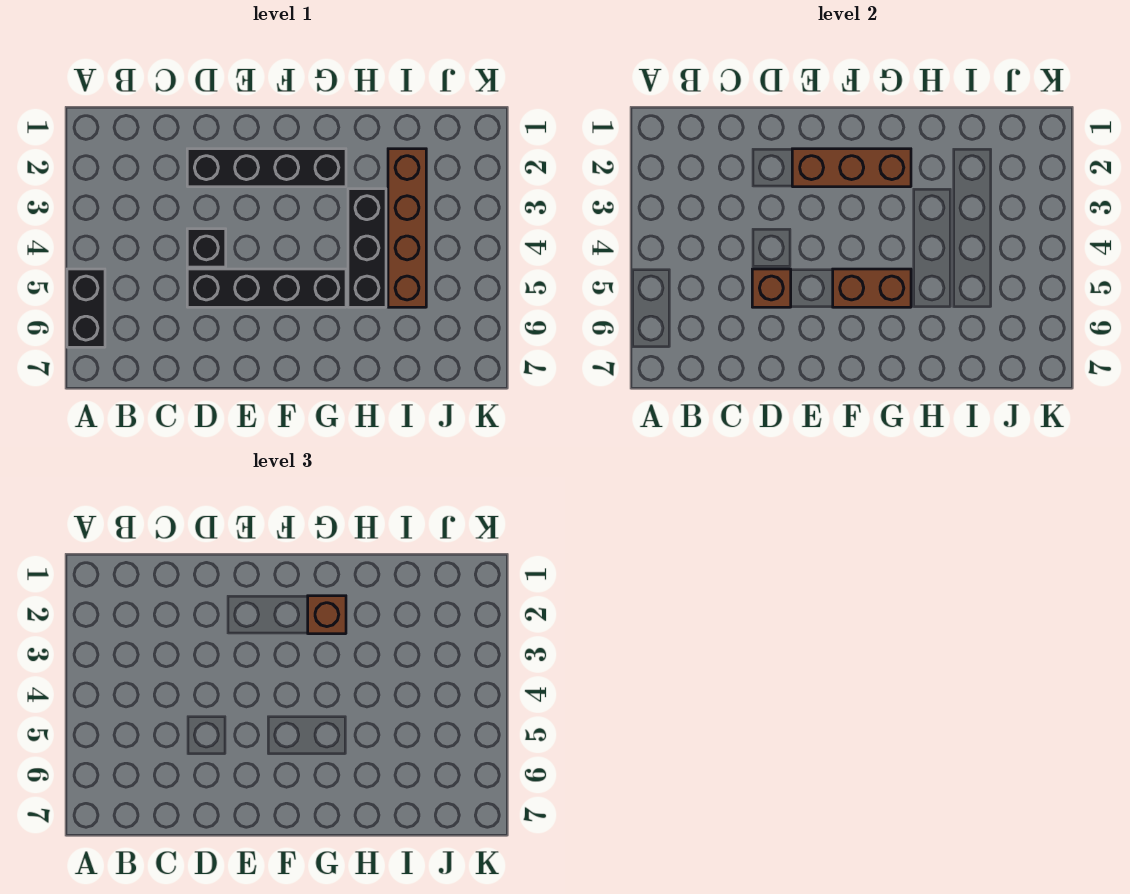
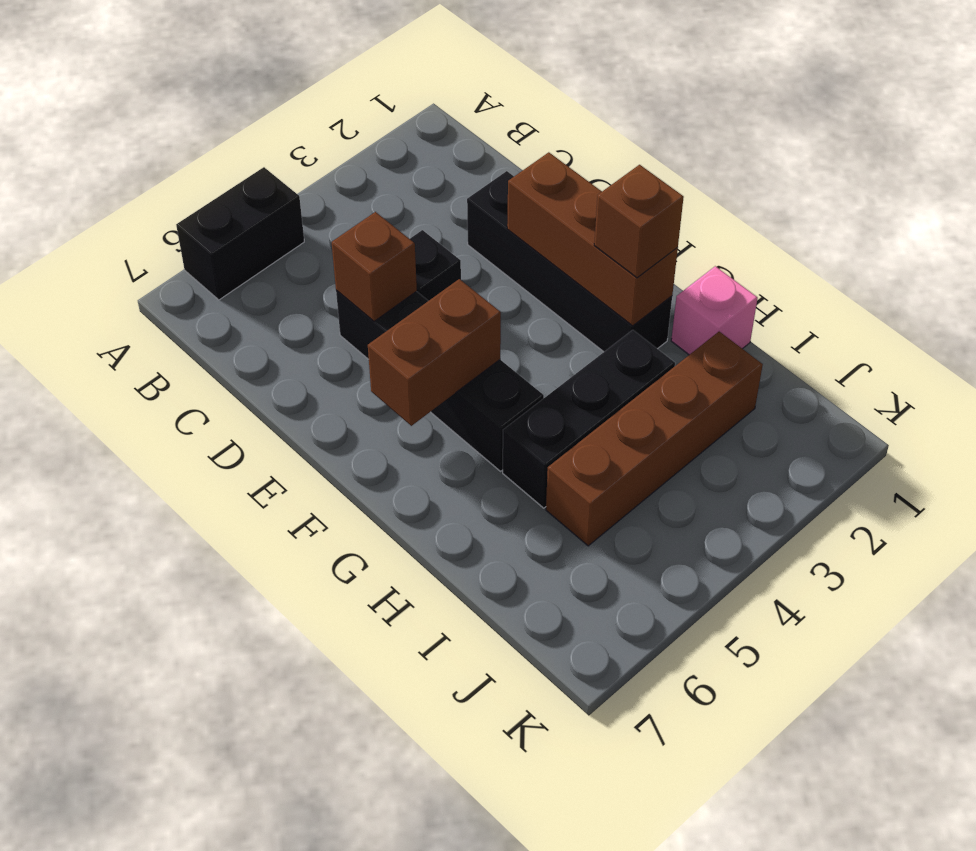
brown brick F5:G5 level 2 -> brown brick F5:F6 level 2
none -> pink brick H1 level 1

